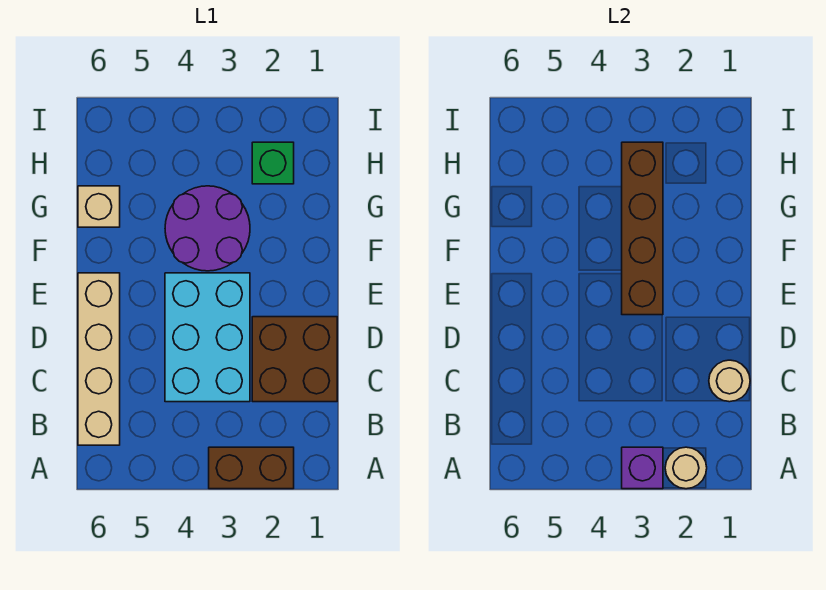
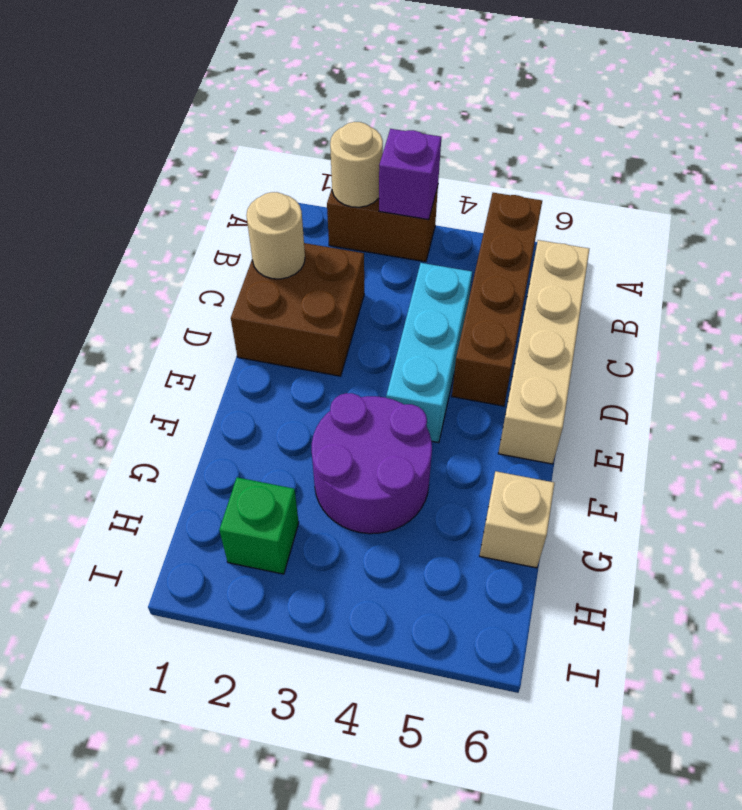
cyan brick C3:E4 level 1 -> cyan brick C4:E4 level 1
brown brick E3:H3 level 2 -> brown brick A5:D5 level 1

